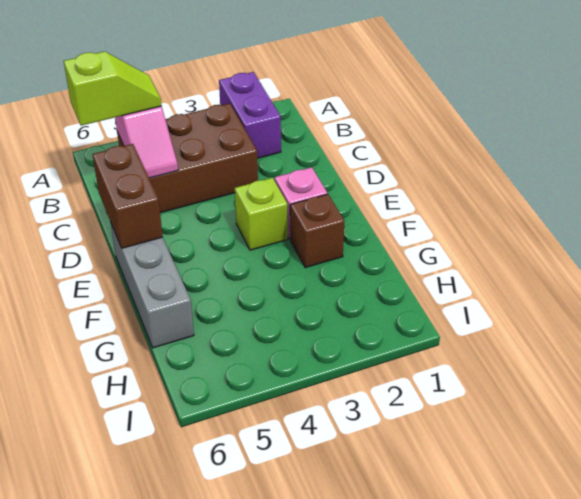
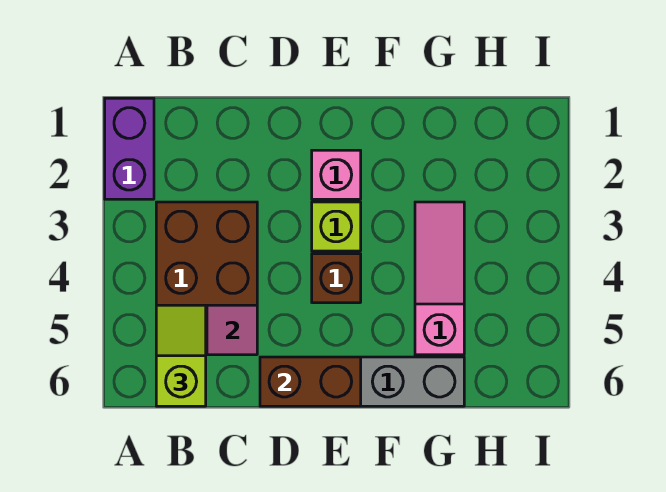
purple brick A2:B2 level 1 -> purple brick A1:A2 level 1
brown brick F2 level 1 -> brown brick E4 level 1
none -> pink slope G3:G5 level 1 top 5

